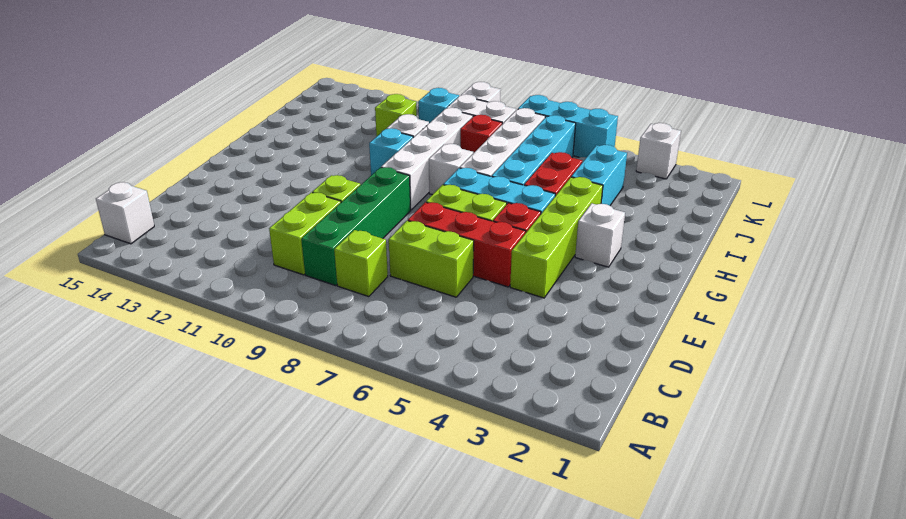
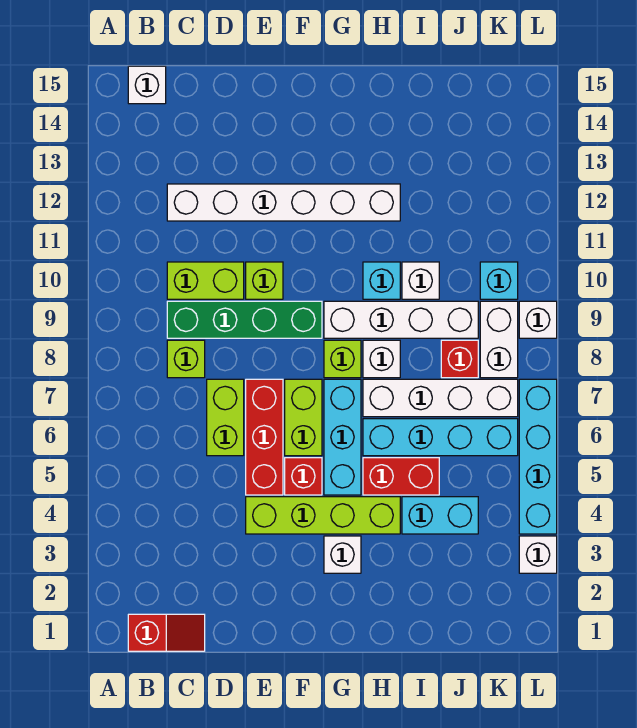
none -> red slope B1:C1 level 1 top B
none -> white brick C12:H12 level 1
lime brick J11 level 1 -> lime brick G8 level 1
cyan brick L5:L7 level 1 -> cyan brick L4:L7 level 1

